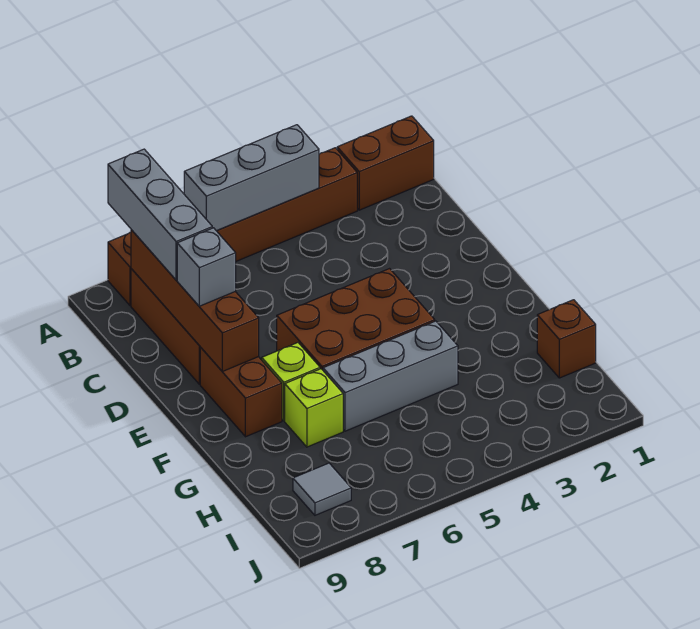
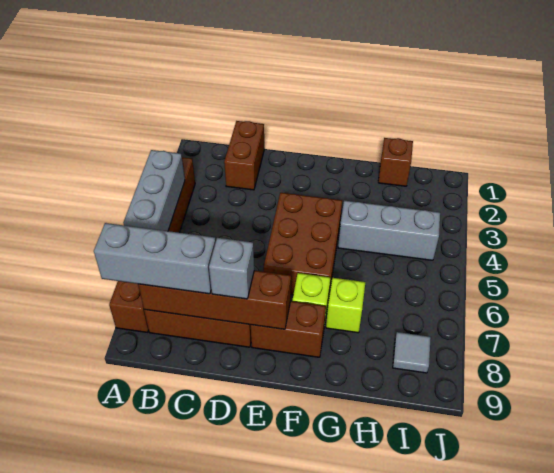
brown brick A1:A2 level 1 -> brown brick C1:C2 level 1
grey brick G4:G6 level 1 -> grey brick G4:I4 level 1

